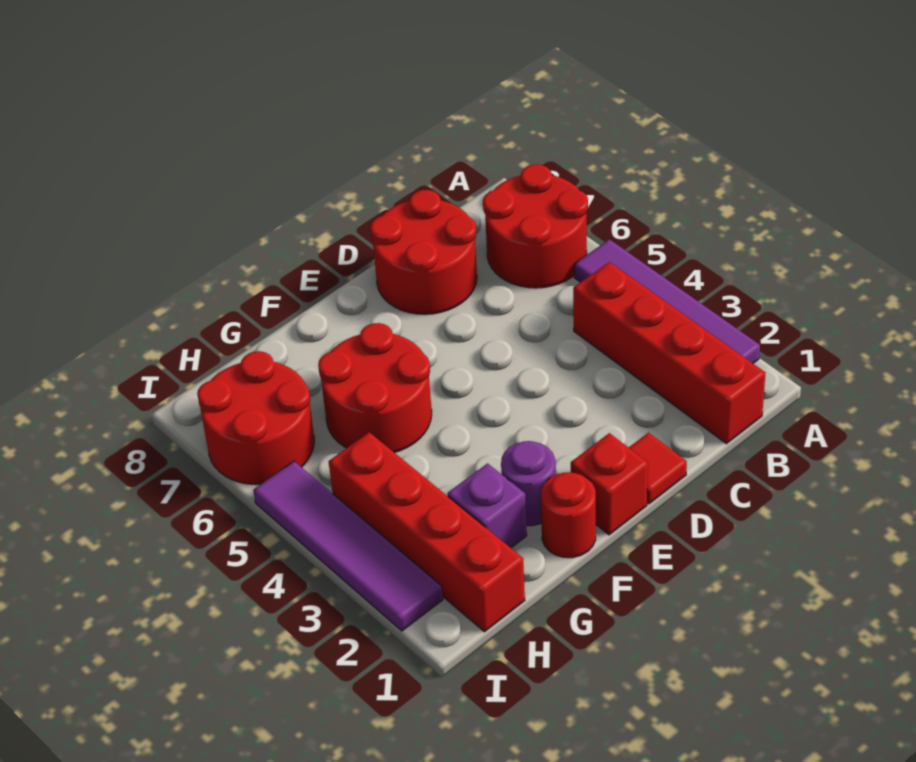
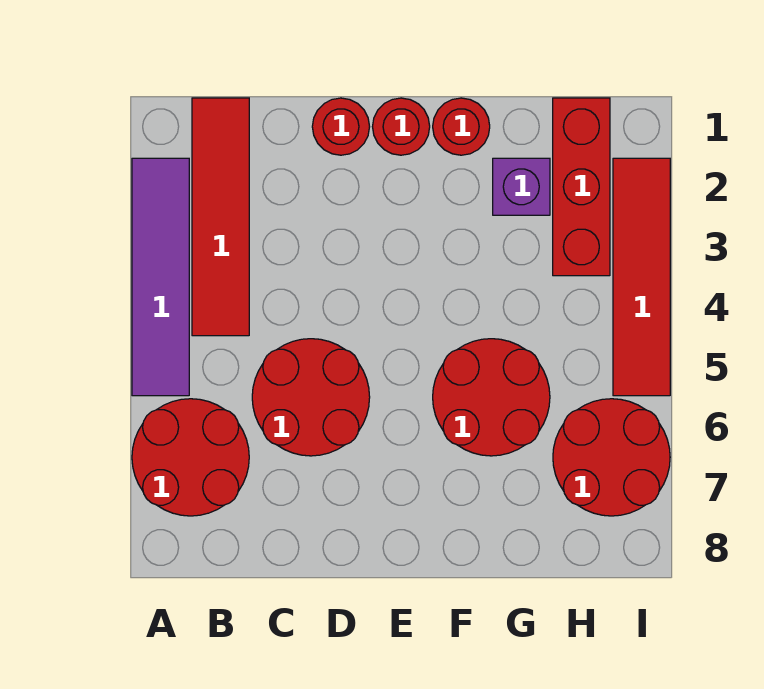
red brick B1:B4 level 1 -> red tile B1:B4 level 1
red round brick C7:D8 level 1 -> red round brick C5:D6 level 1
red tile D1 level 1 -> red round brick D1 level 1
red brick E1 level 1 -> red round brick E1 level 1
purple round brick F2 level 1 -> none
red brick H1:H4 level 1 -> red brick H1:H3 level 1
purple tile I2:I5 level 1 -> red tile I2:I5 level 1

